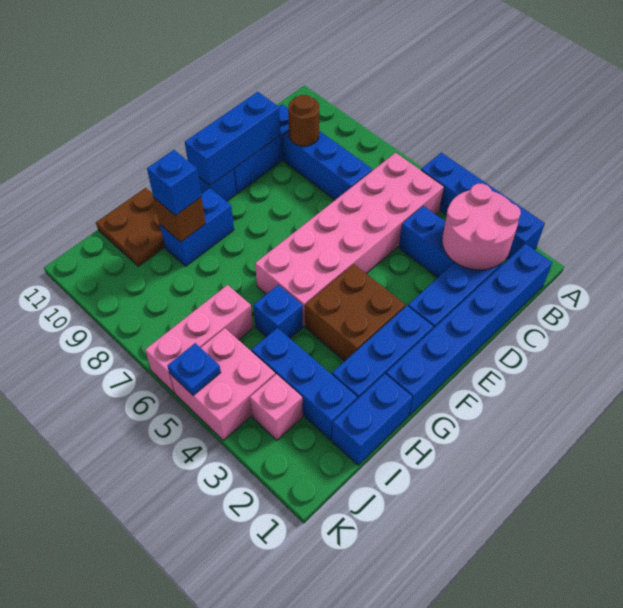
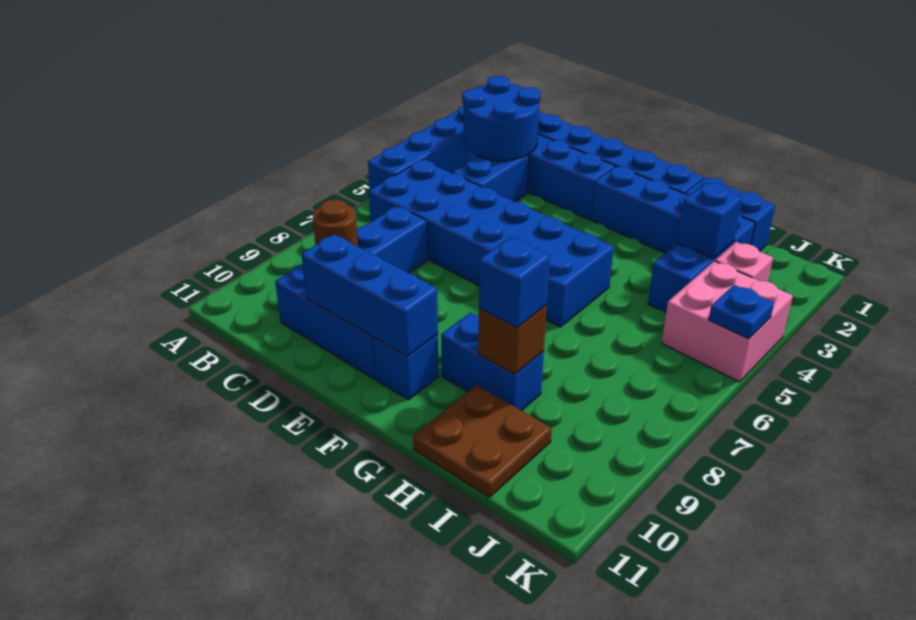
pink round brick B2:C3 level 2 -> blue round brick B2:C3 level 2
pink brick B5:G6 level 1 -> blue brick B5:G6 level 1
brown brick F3:G4 level 1 -> none
blue brick H5 level 1 -> blue brick I3 level 2
pink brick I6:K6 level 1 -> none

